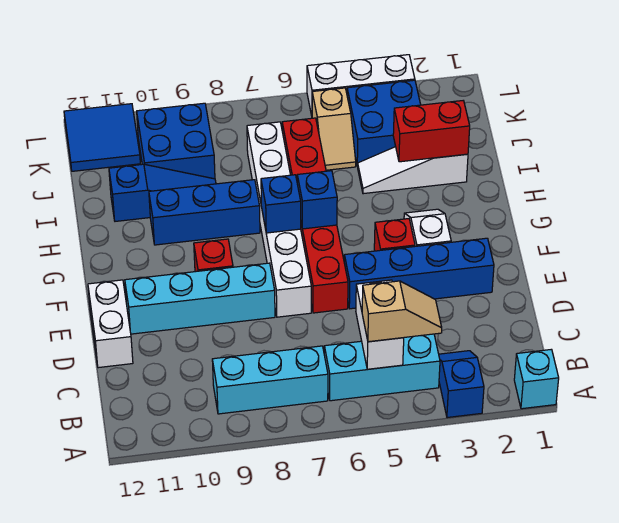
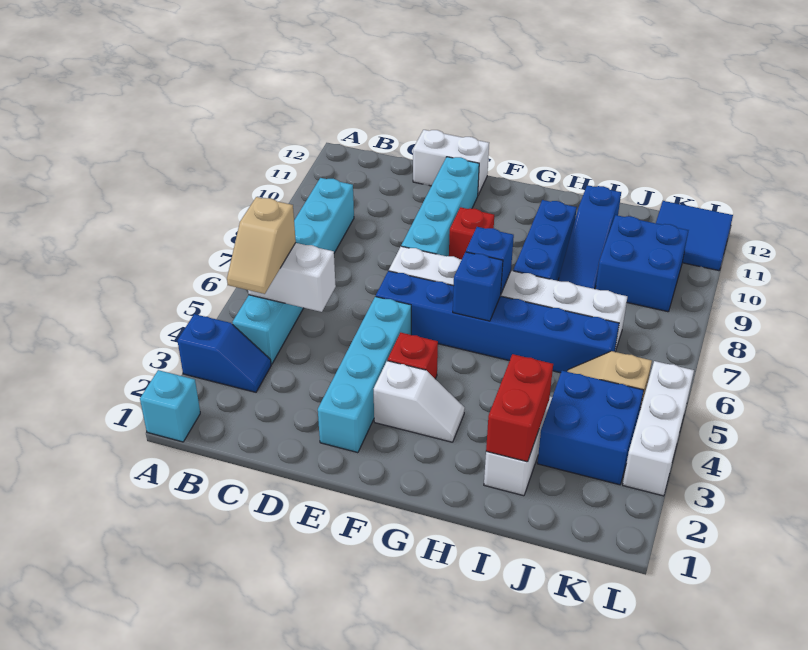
blue brick E2:E5 level 1 -> cyan brick E2:E5 level 1
red brick E6:J6 level 1 -> blue brick E6:J6 level 1

